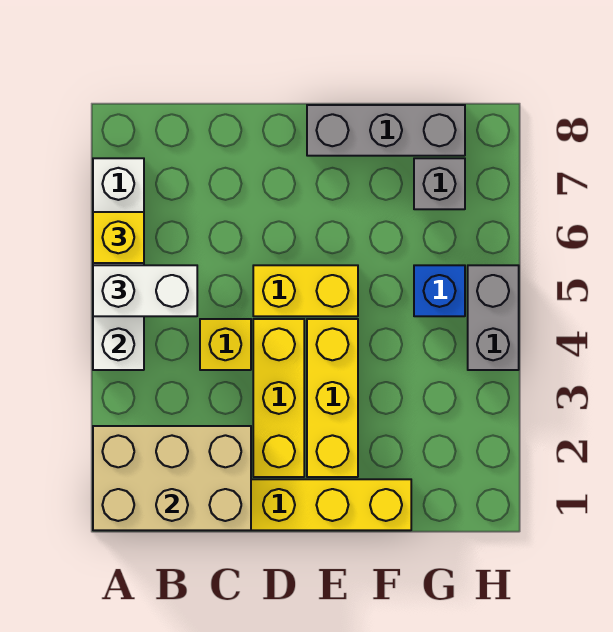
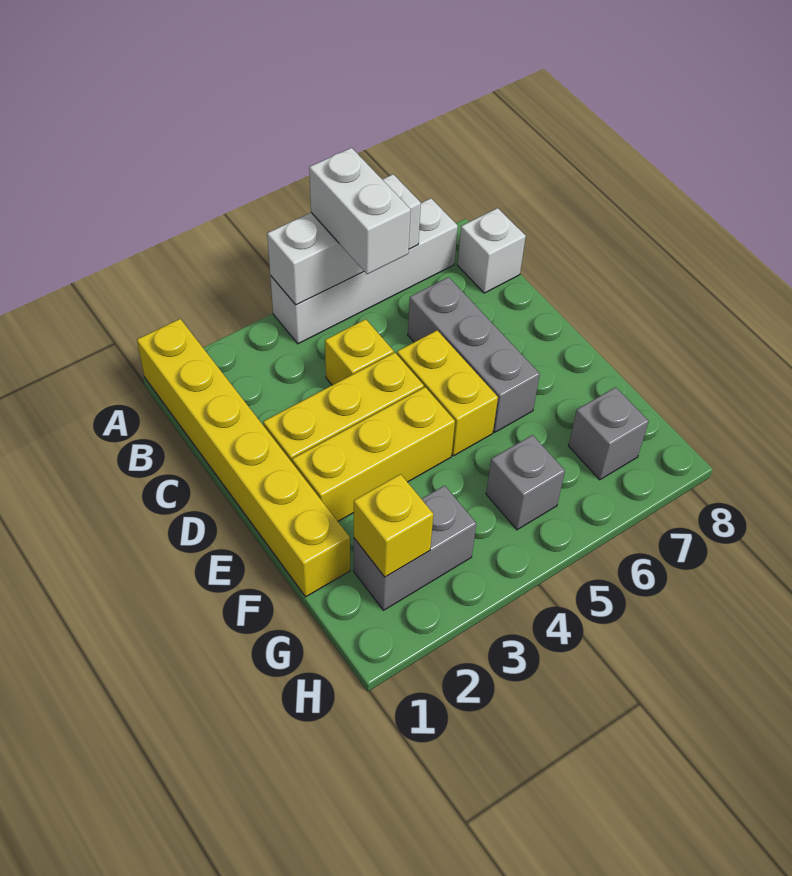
tan brick A1:C2 level 2 -> none
yellow brick A6 level 3 -> yellow brick G2 level 2
none -> white brick B8 level 1
grey brick E8:G8 level 1 -> grey brick C6:E6 level 1
blue brick G5 level 1 -> grey brick G5 level 1
grey brick H4:H5 level 1 -> grey brick G2:G3 level 1

